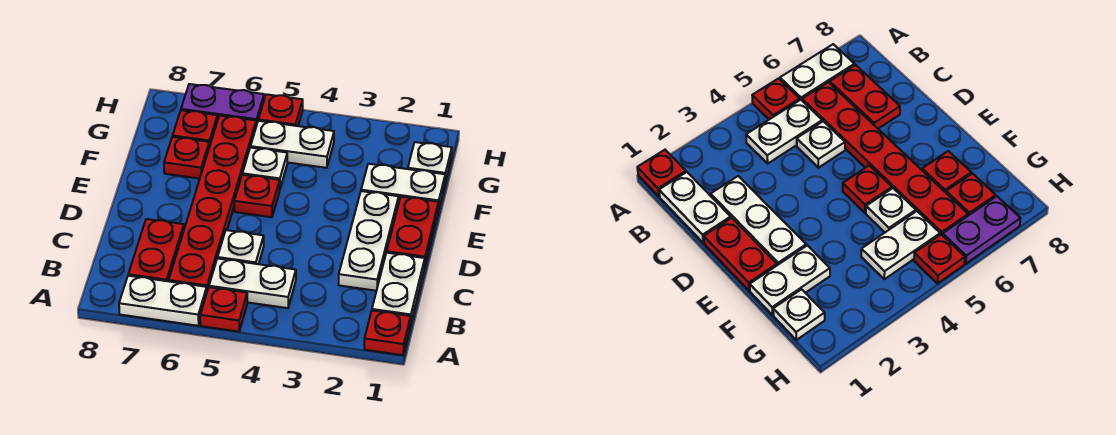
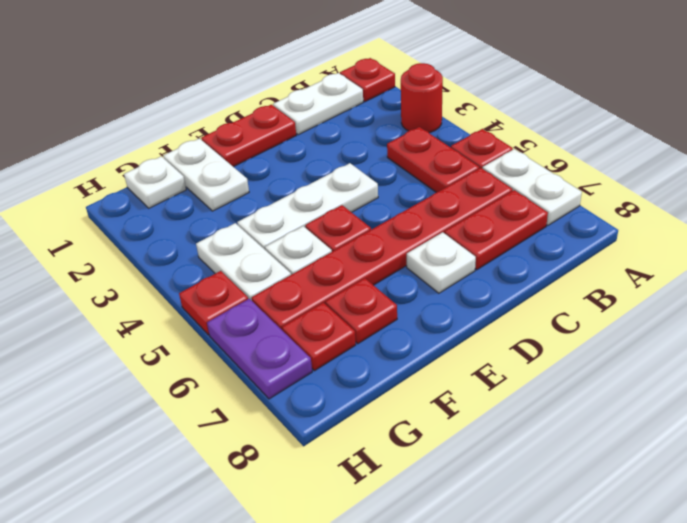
none -> red round brick A3 level 1
white plate B4:B5 level 1 -> red plate B4:B5 level 1
white plate C2:E2 level 1 -> white plate D4:F4 level 1
white plate C5 level 1 -> white plate D7 level 1

